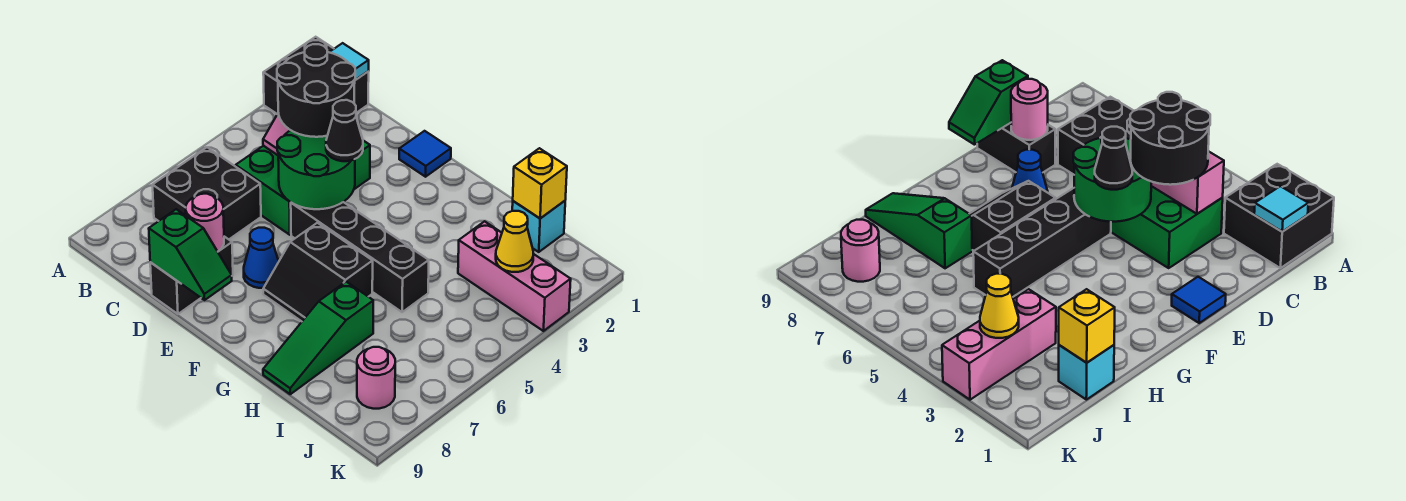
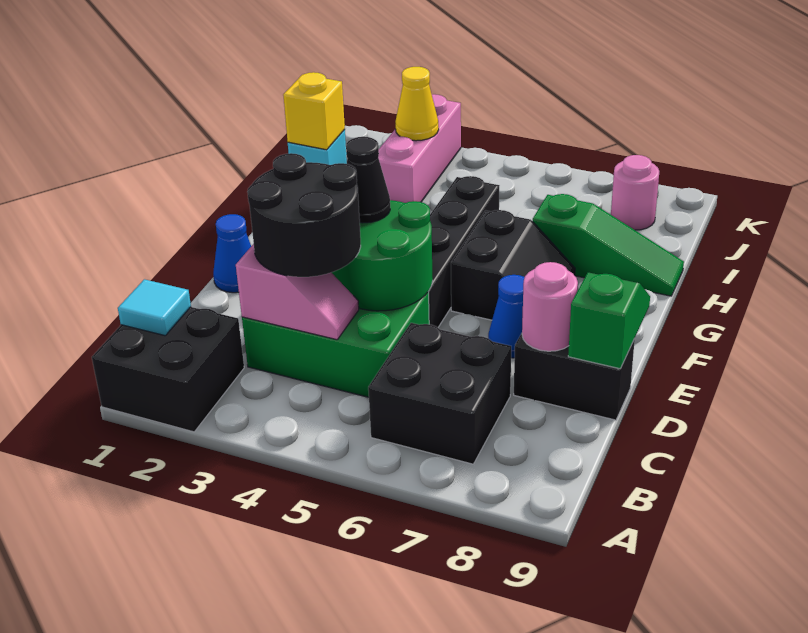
blue tile E1 level 1 -> blue cone E1 level 1

